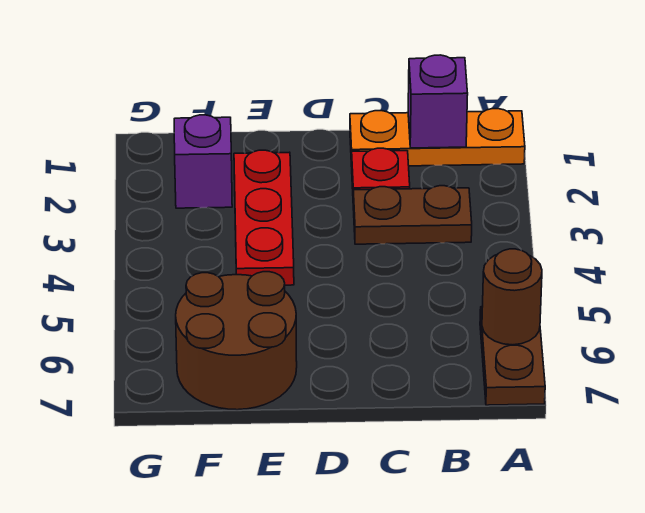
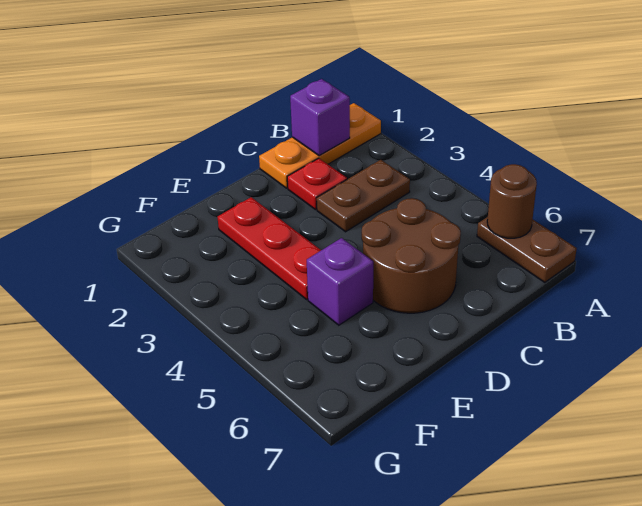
brown round brick E6:F7 level 1 -> brown round brick C5:D6 level 1
purple brick F2 level 1 -> purple brick E5 level 1

